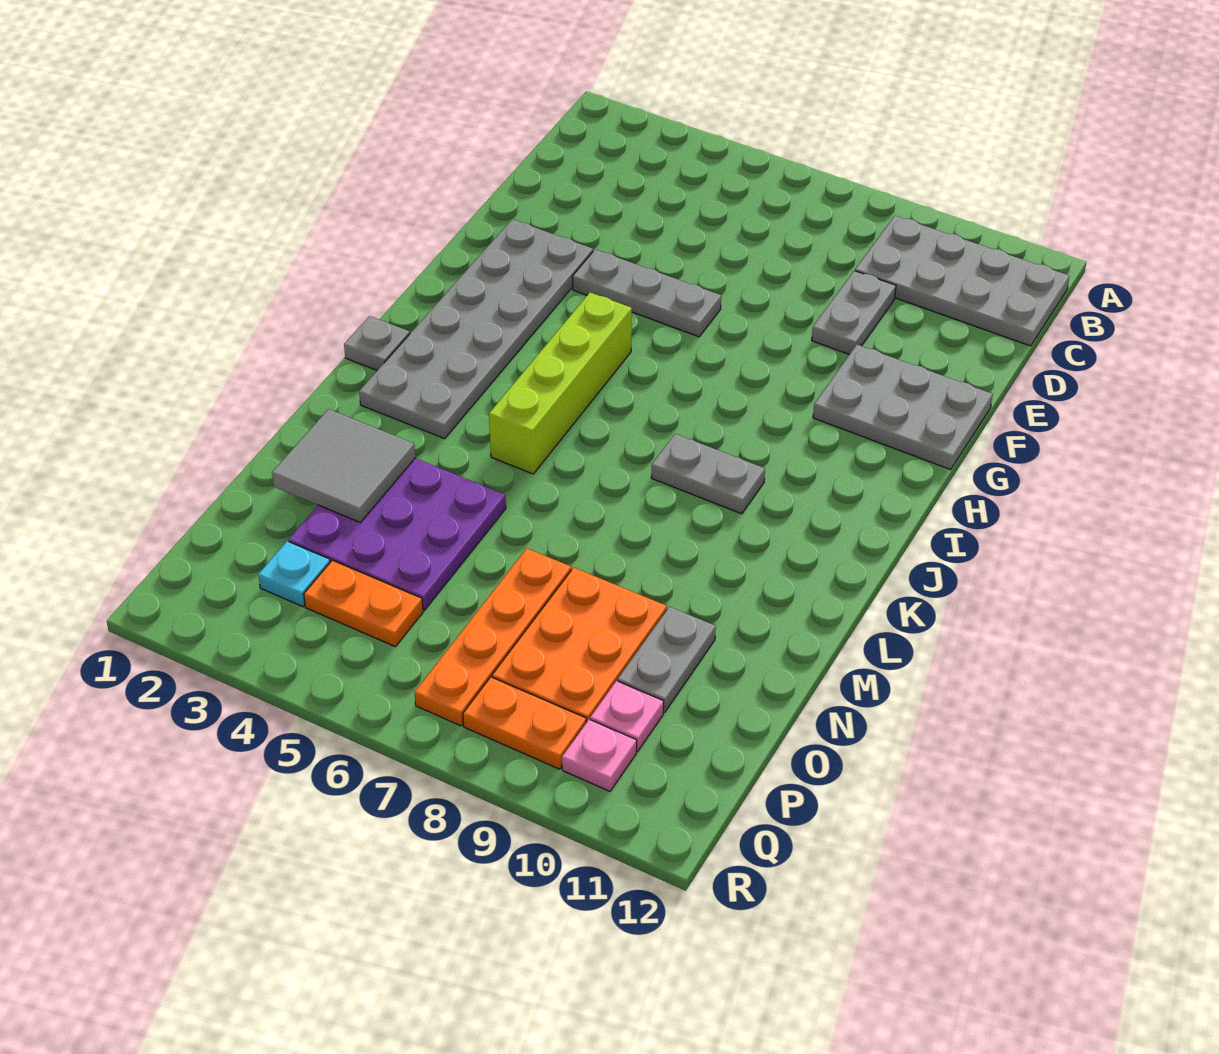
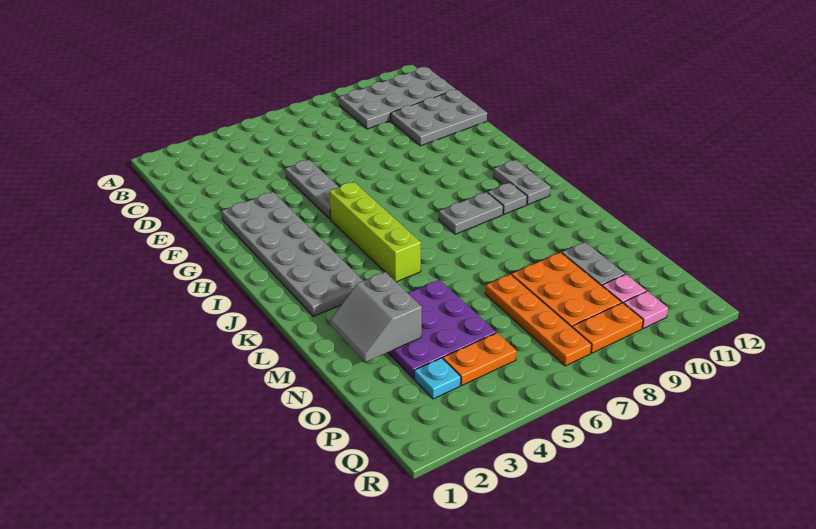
grey plate D9:E9 level 1 -> grey plate I11:J11 level 1
grey plate F4:F6 level 1 -> grey plate E5:G5 level 1
grey plate F10:G12 level 1 -> grey plate D10:E12 level 1
grey plate J1 level 1 -> grey plate J10 level 1
grey tile M2:N3 level 2 -> grey slope M2:N3 level 2 top 3

